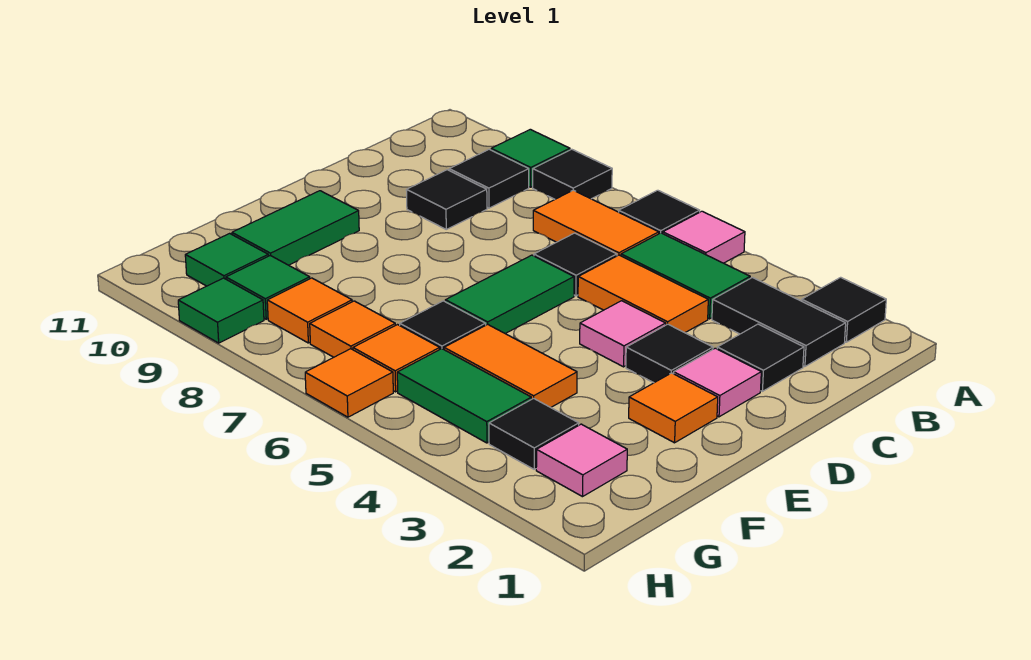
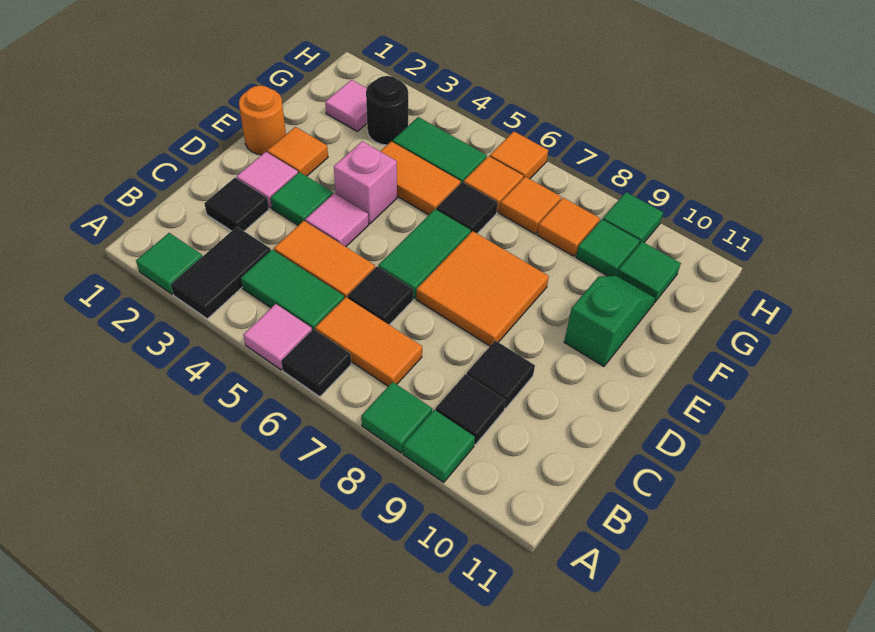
black tile A2 level 1 -> green tile A2 level 1
black tile A8 level 1 -> green tile A8 level 1
black tile B2:B3 level 1 -> black tile A3:B3 level 1
black tile D3 level 1 -> green tile D3 level 1
none -> orange tile D7:E8 level 1
none -> orange round brick E1 level 1
none -> pink brick E4 level 1
green tile E10:F10 level 1 -> green slope E10:F10 level 1 top E
black tile G3 level 1 -> black round brick G3 level 1

